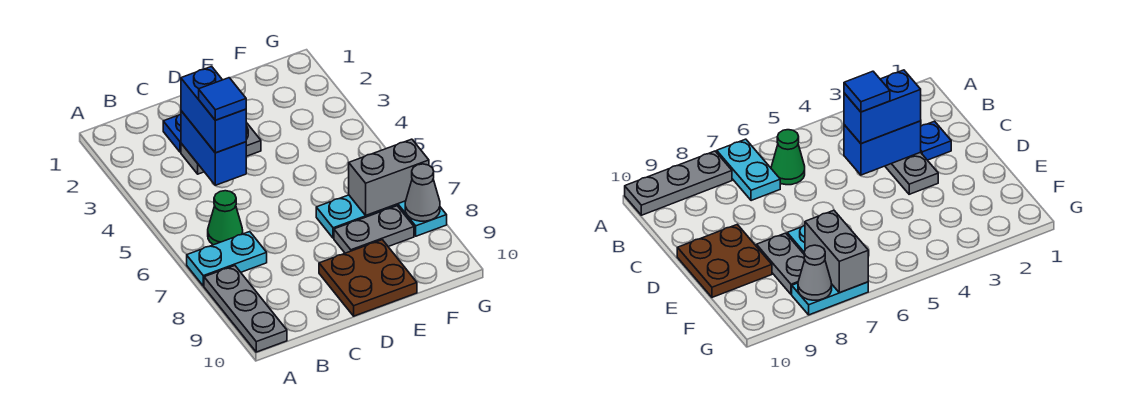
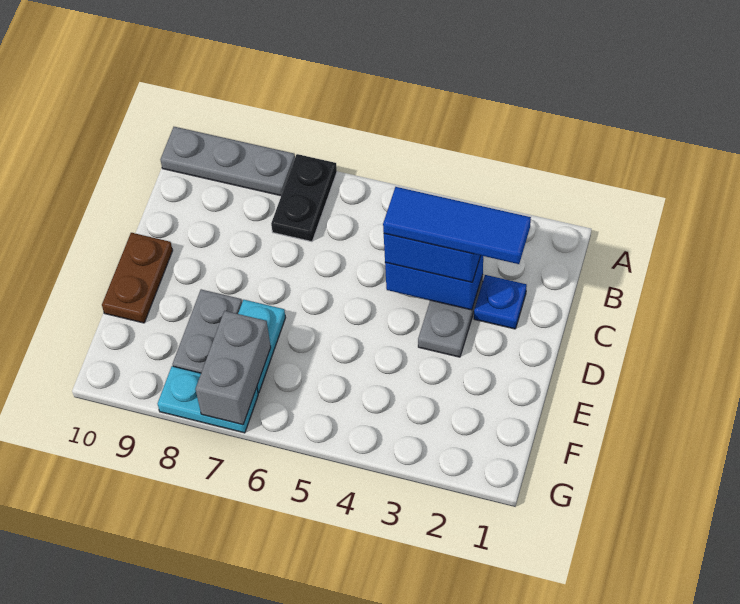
cyan plate A7:B7 level 1 -> black plate A7:B7 level 1
green cone B6 level 1 -> none
blue tile C4 level 4 -> blue tile C2:C4 level 4
brown plate D9:E10 level 1 -> brown plate D10:E10 level 1
grey cone G8 level 2 -> none

